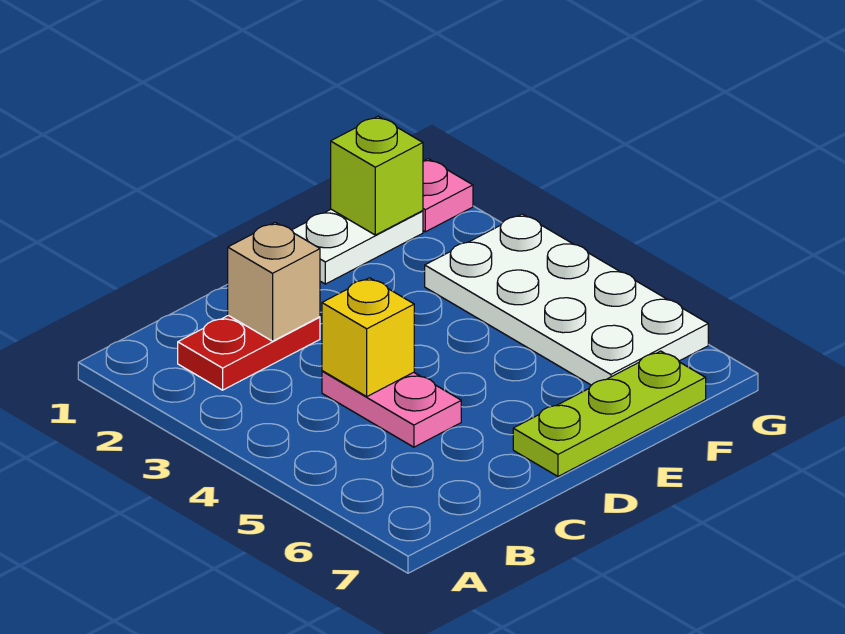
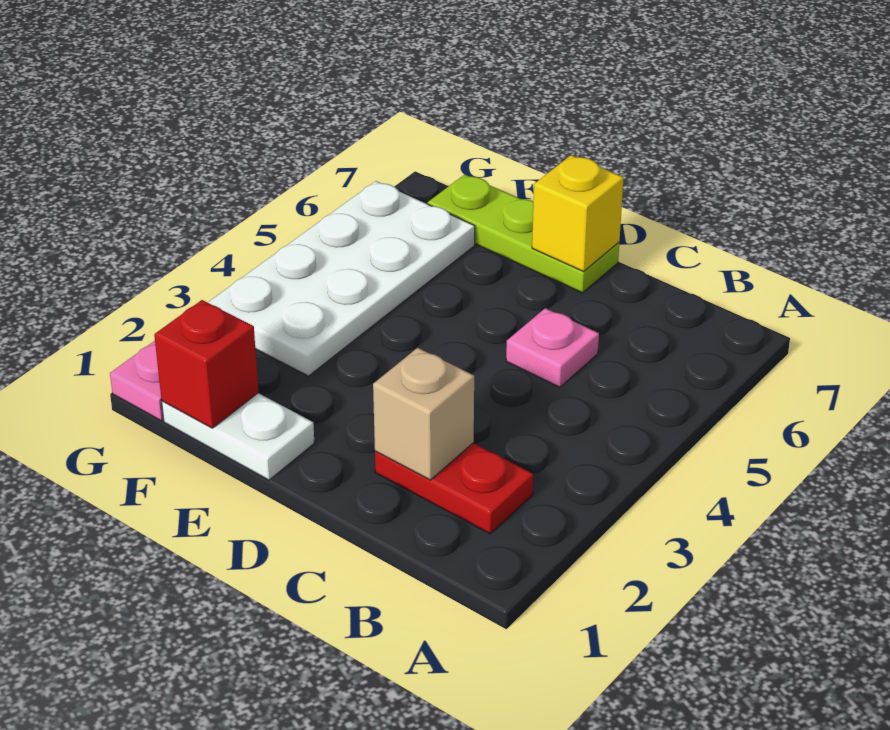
pink plate C4:C5 level 1 -> pink plate C5 level 1
yellow brick C4 level 2 -> yellow brick D7 level 2
lime brick F1 level 2 -> red brick F1 level 2

